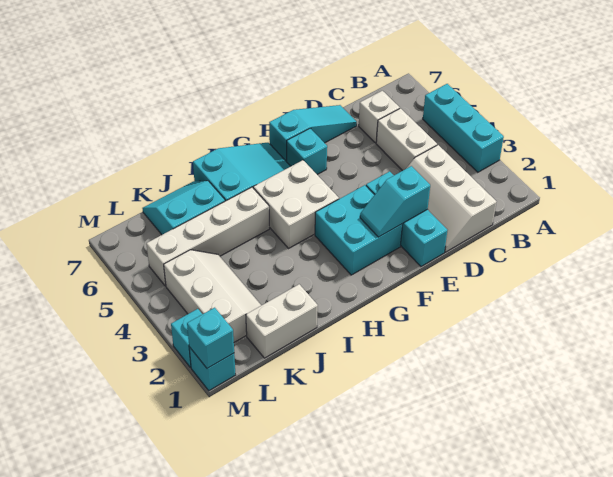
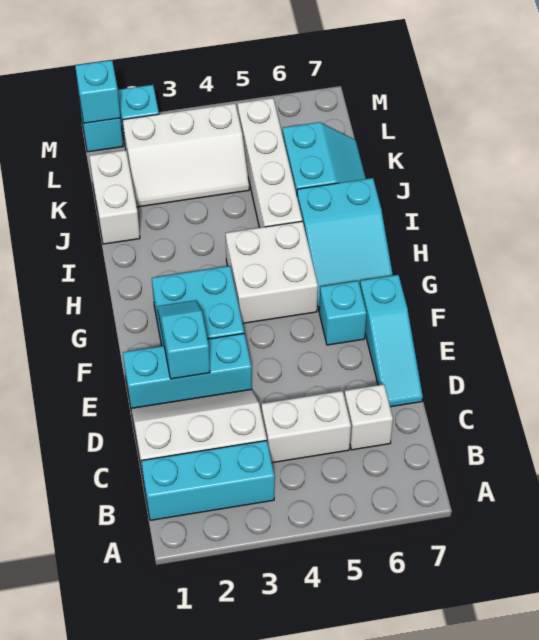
cyan brick A3:A5 level 1 -> cyan brick B1:B3 level 1

